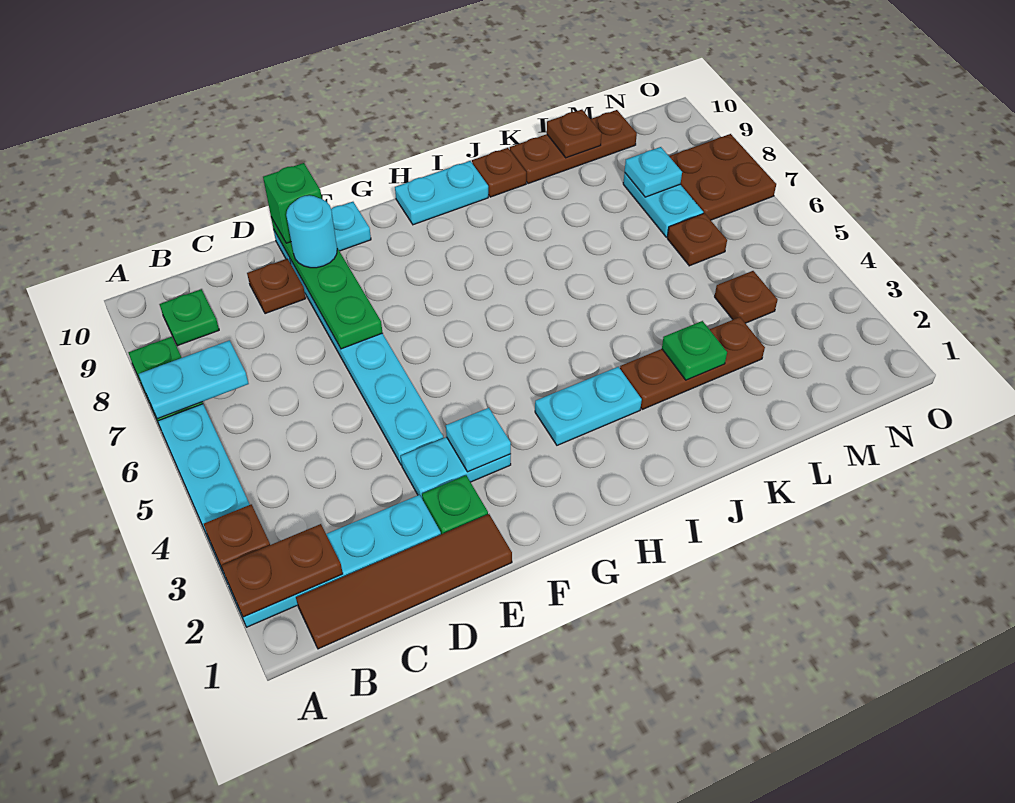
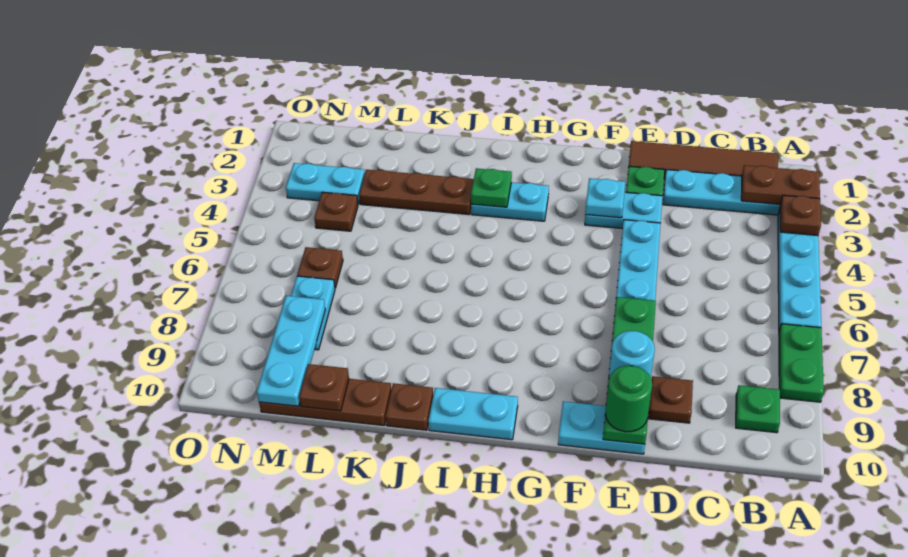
cyan plate A7:B7 level 2 -> cyan plate M3:N3 level 1
green brick E10 level 3 -> green round brick E10 level 3
green plate K3 level 2 -> green plate I3 level 2
cyan plate M8 level 2 -> cyan plate M8:M10 level 2
brown plate N7:O8 level 1 -> none

